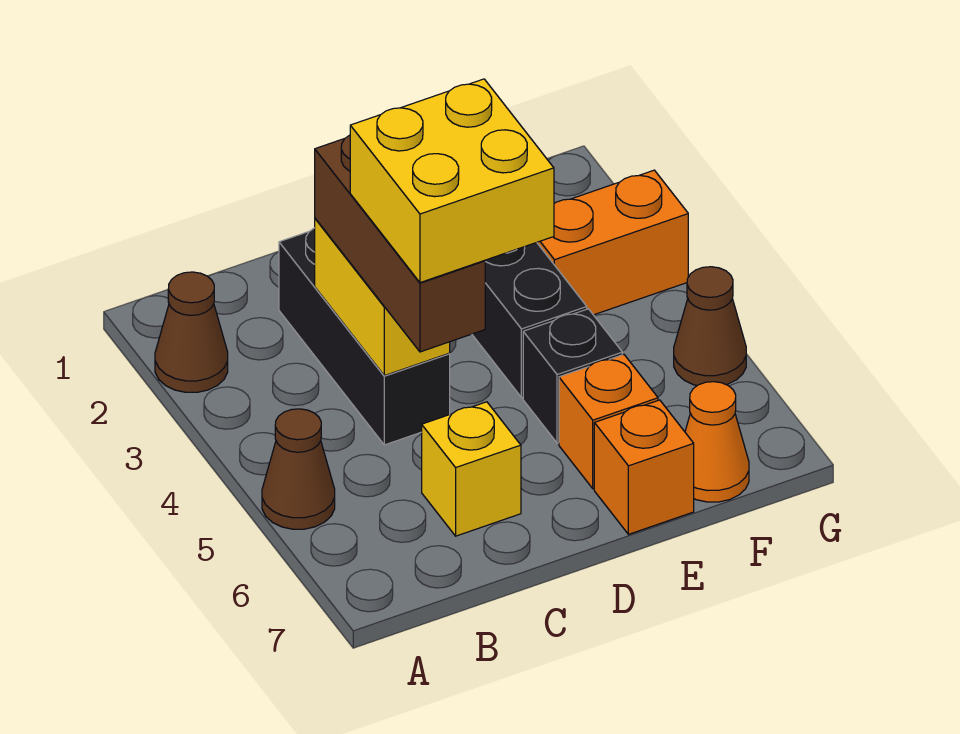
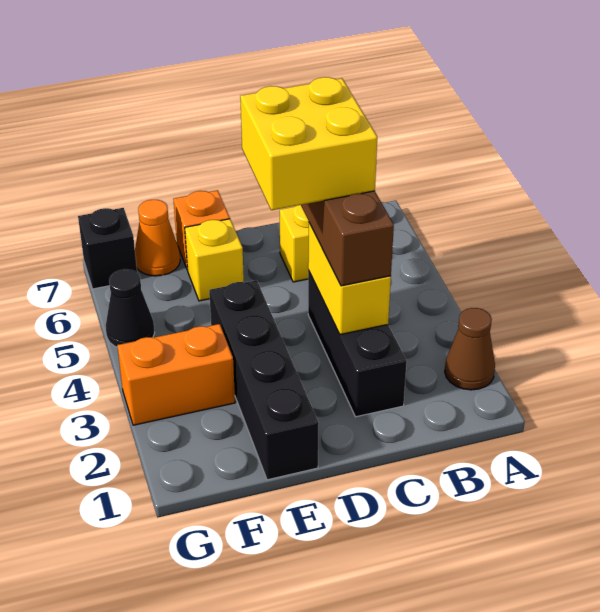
brown cone A5 level 1 -> none
black brick E5 level 1 -> black brick G7 level 1
orange brick E6 level 1 -> yellow brick E6 level 1
brown cone G5 level 1 -> black cone G5 level 1

